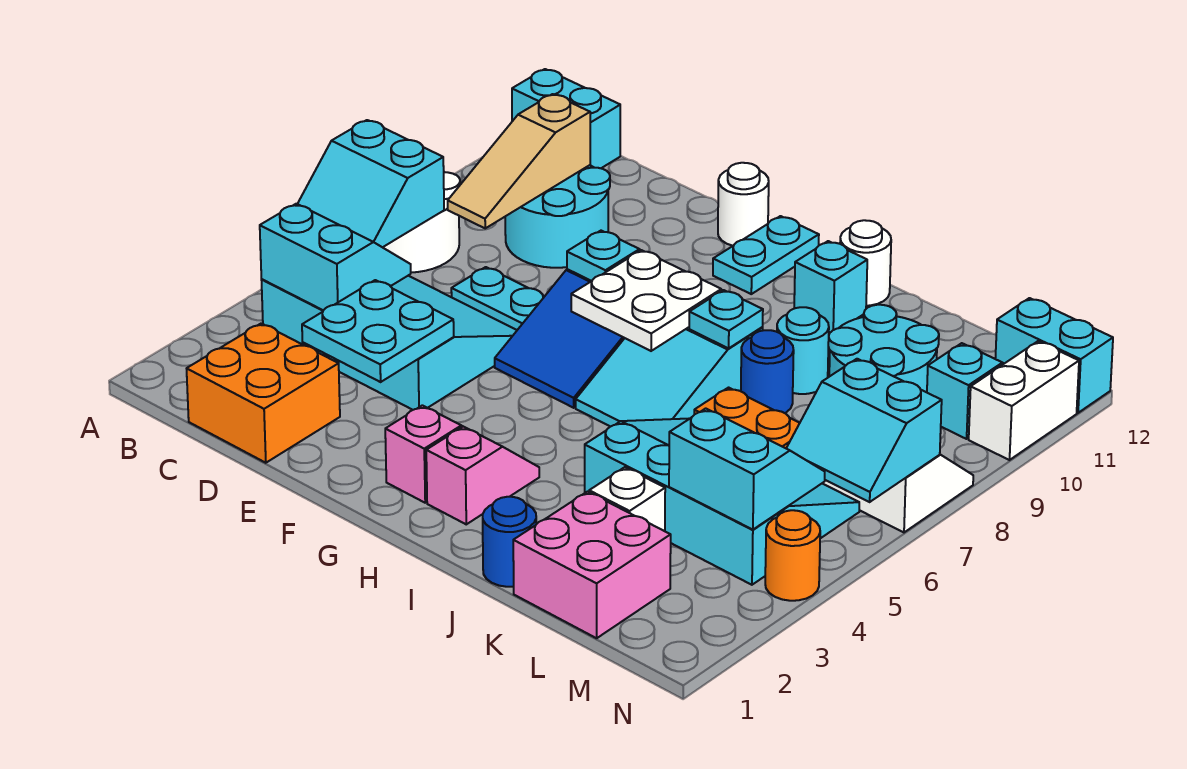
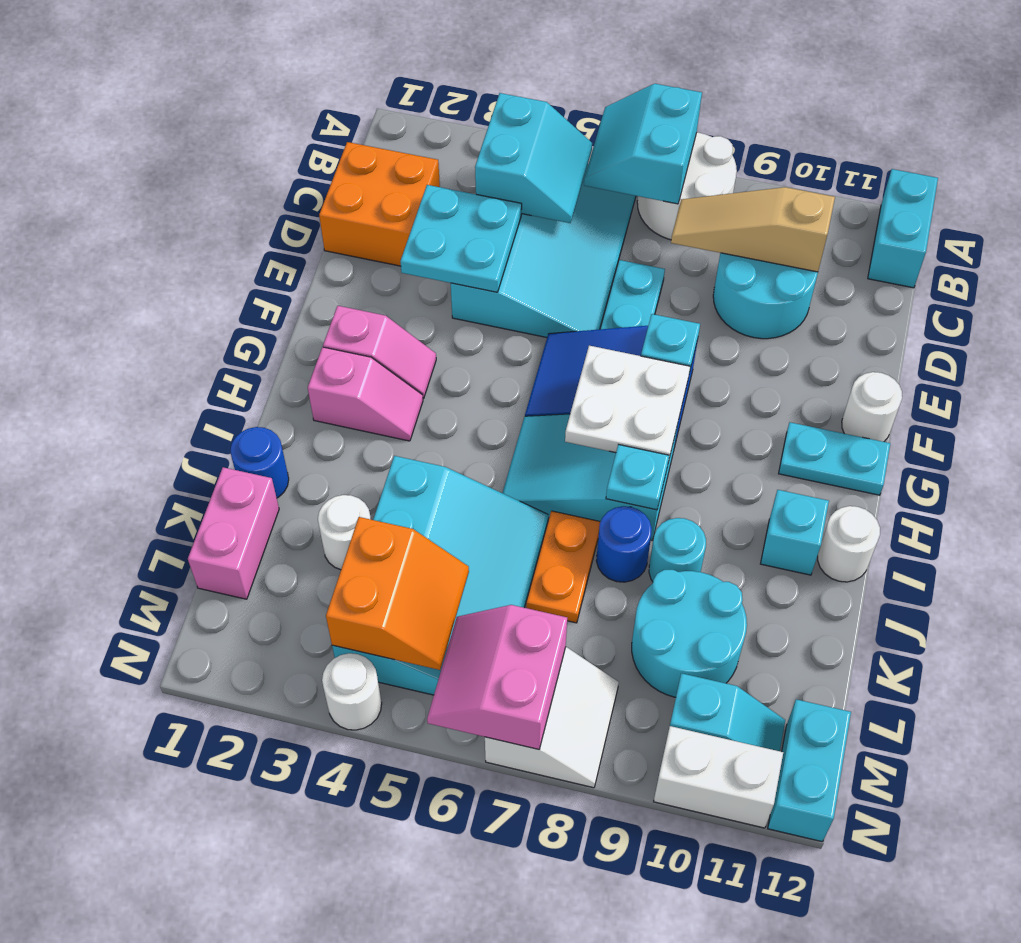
pink brick K1:L2 level 1 -> pink brick K1:L1 level 1
white brick K3 level 1 -> white round brick K3 level 1
cyan slope L4:M5 level 2 top 4 -> orange slope L4:M5 level 2 top 4
cyan slope M6:N7 level 2 top 7 -> pink slope M6:N7 level 2 top 7
orange round brick N4 level 1 -> white round brick N4 level 1

